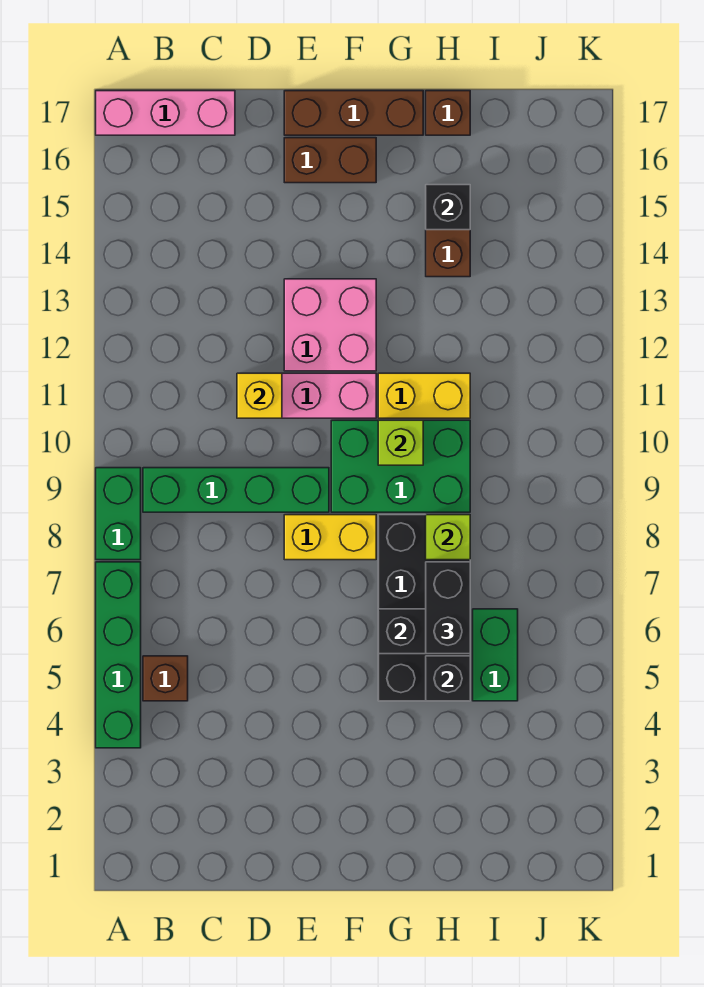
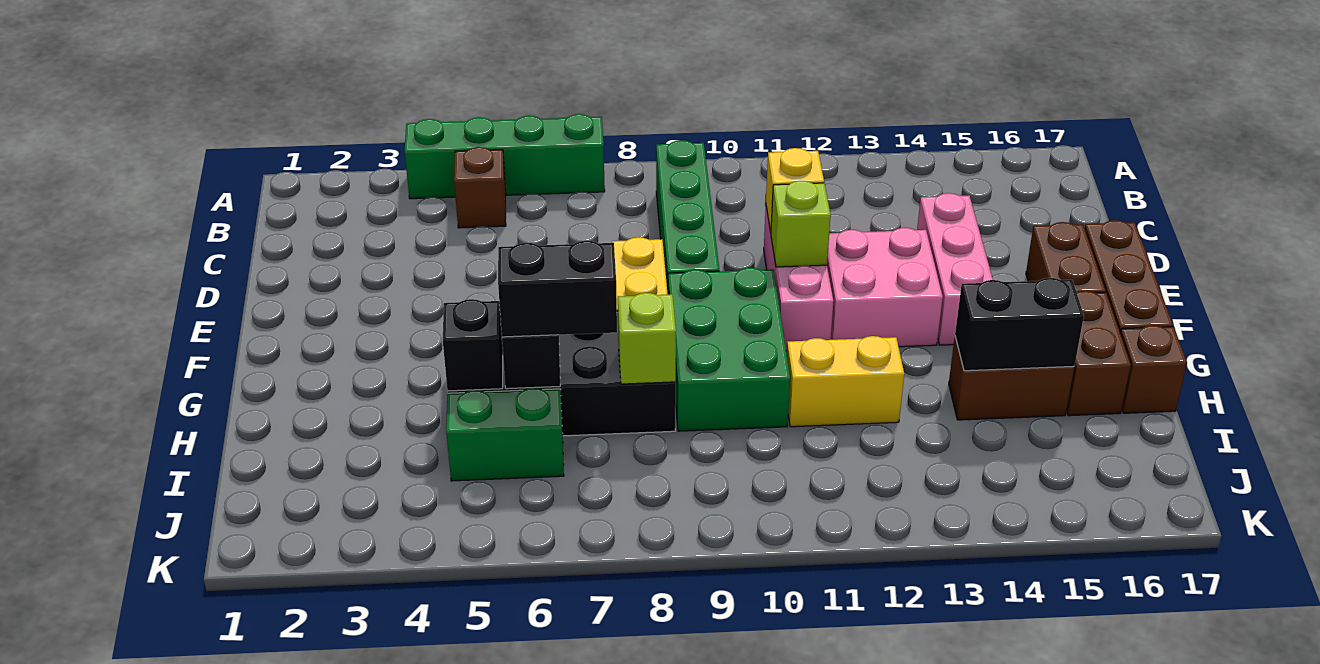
green brick A8:A9 level 1 -> none
pink brick A17:C17 level 1 -> pink brick D14:F14 level 1
lime brick G10 level 2 -> lime brick E11 level 2
yellow brick G11:H11 level 1 -> yellow brick H11:H12 level 1
none -> brown brick G16:H16 level 1
black brick H15 level 2 -> black brick H14:H15 level 2

